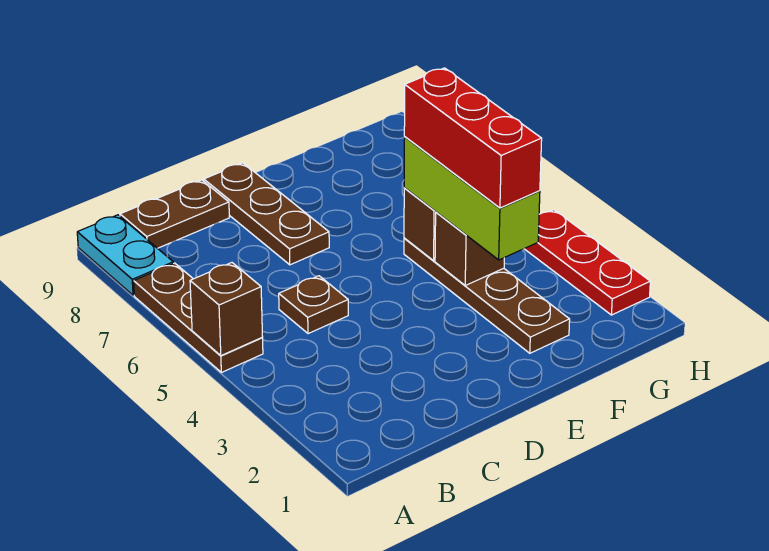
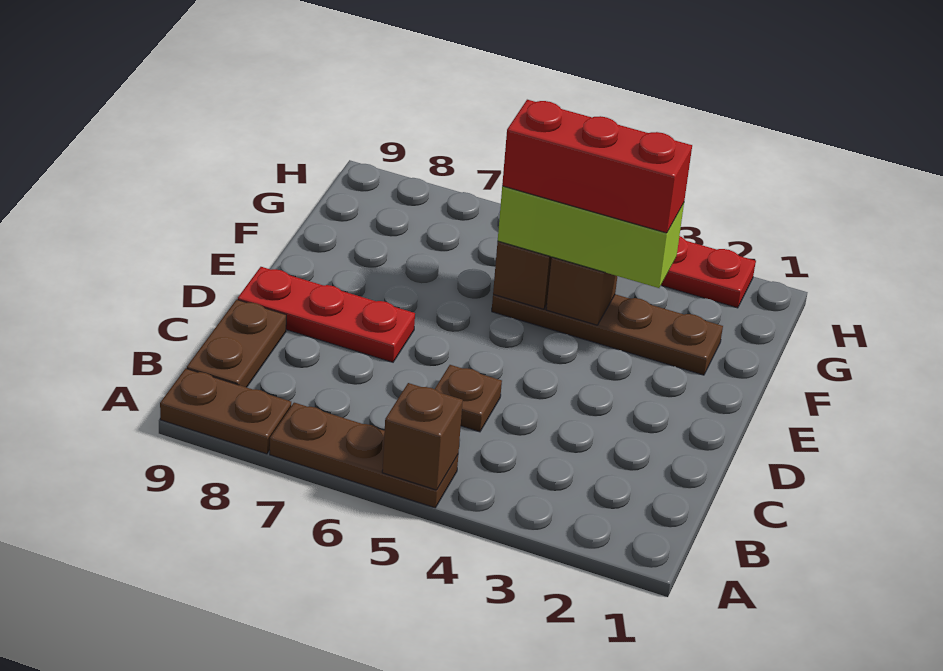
cyan plate A8:A9 level 1 -> brown plate A8:A9 level 1
brown plate D7:D9 level 1 -> red plate D7:D9 level 1

